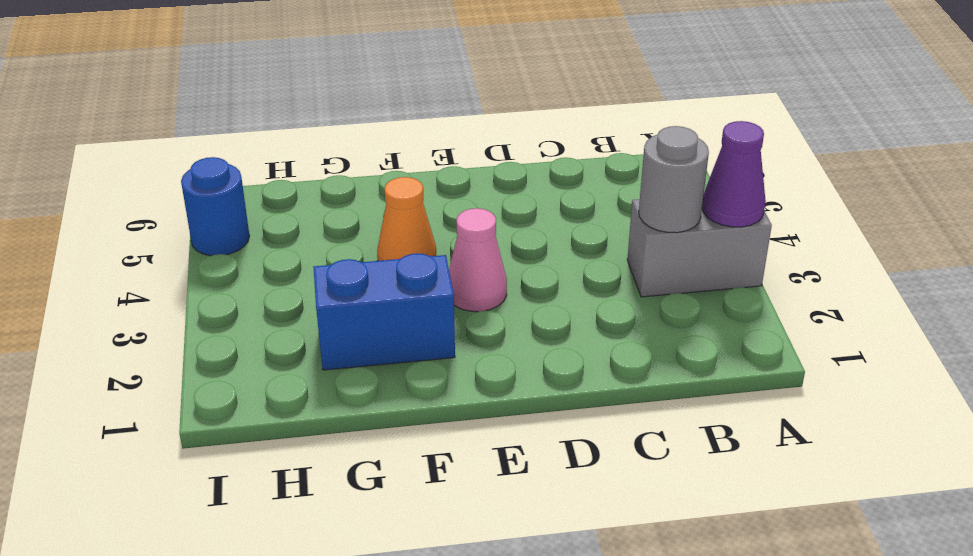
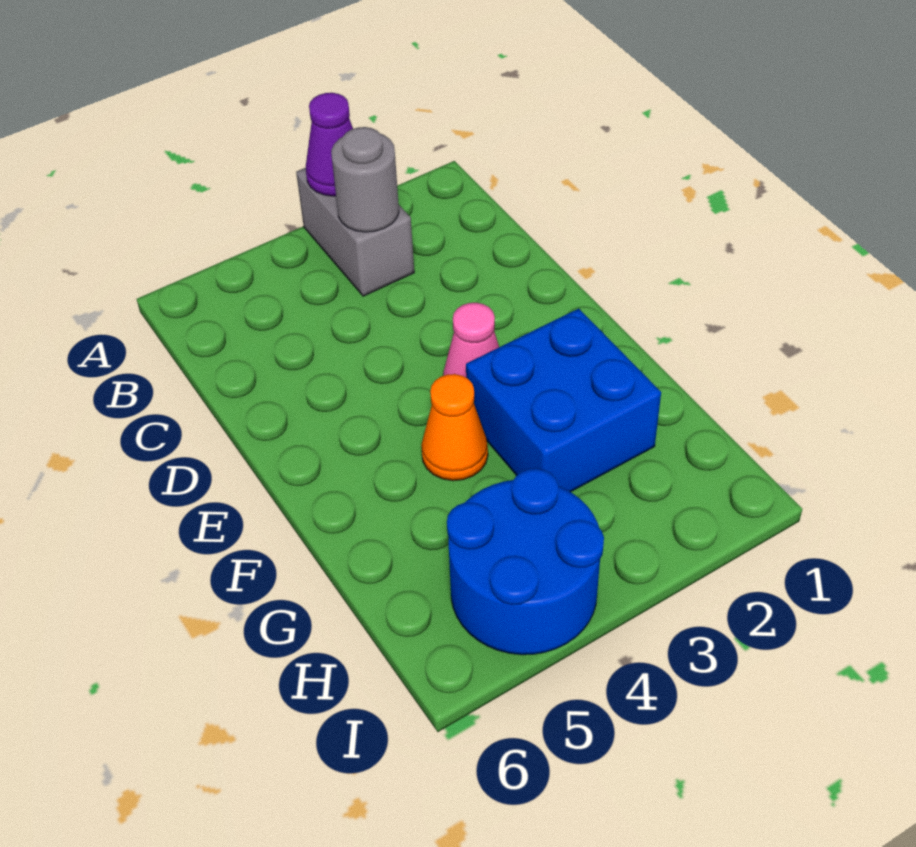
blue brick F2:G2 level 1 -> blue brick F2:G3 level 1
blue round brick I5 level 1 -> blue round brick H4:I5 level 1

